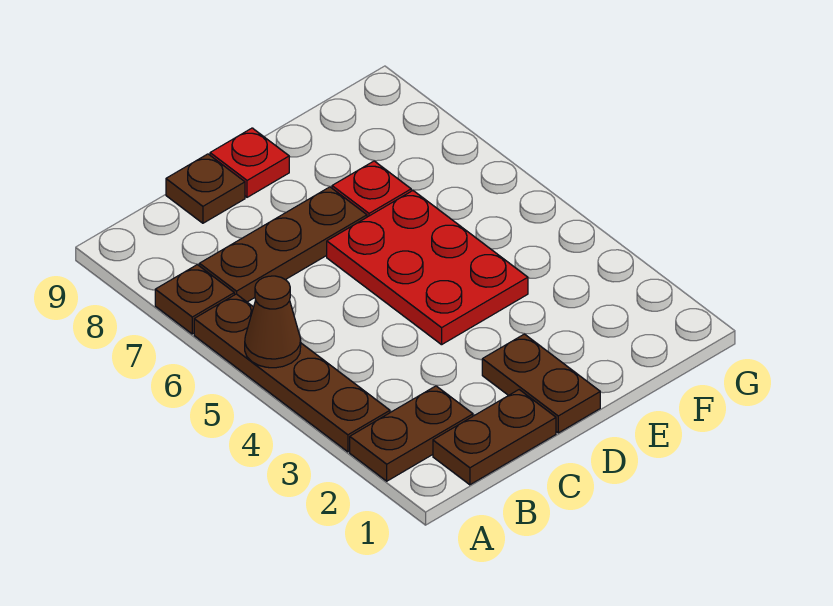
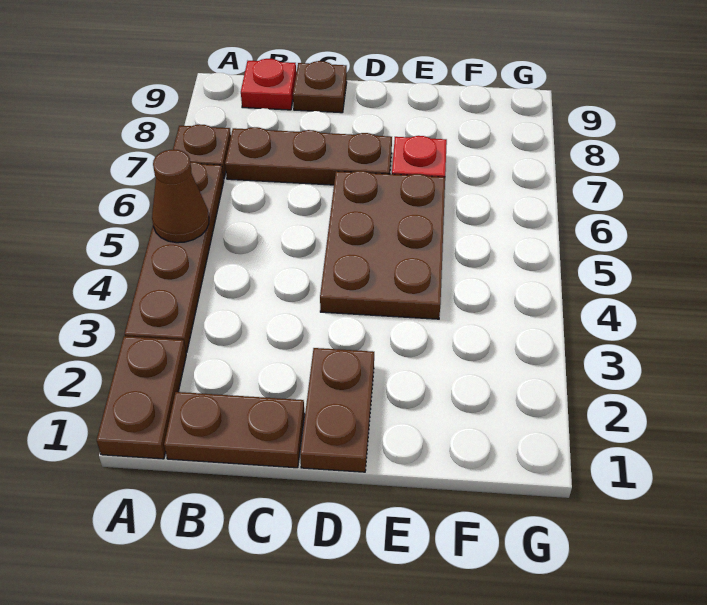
brown plate A2:B2 level 1 -> brown plate A1:A2 level 1
red plate D4:E6 level 1 -> brown plate D4:E6 level 1
red plate D9 level 1 -> red plate B9 level 1

